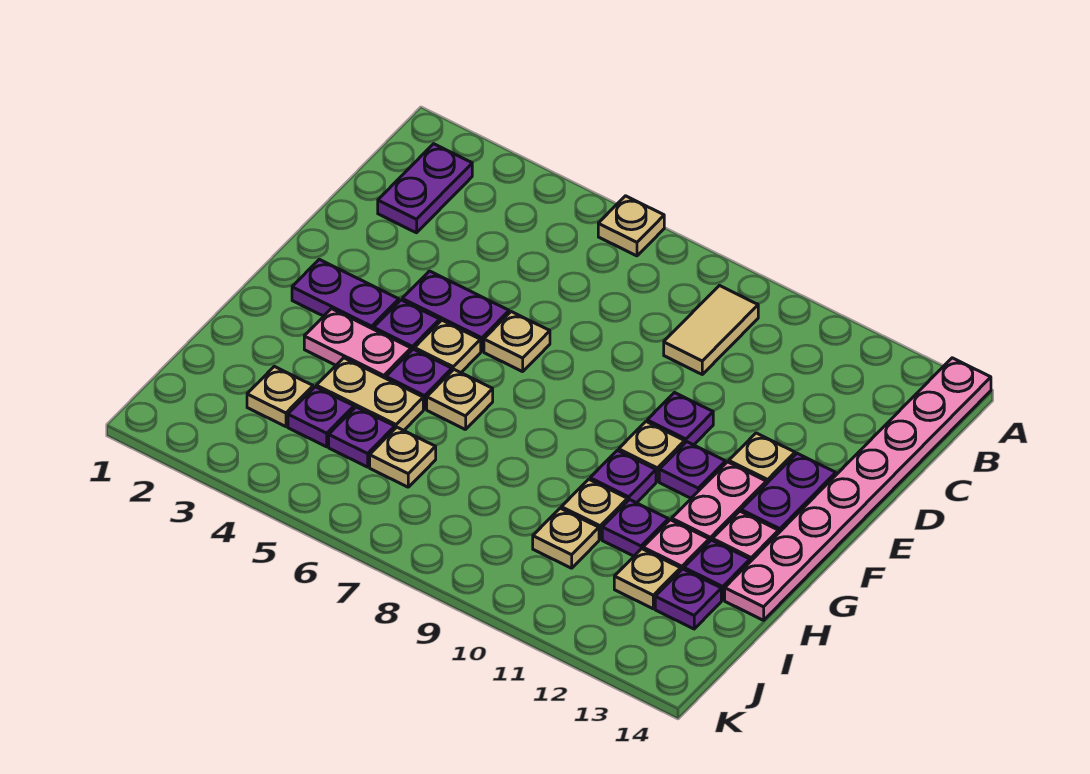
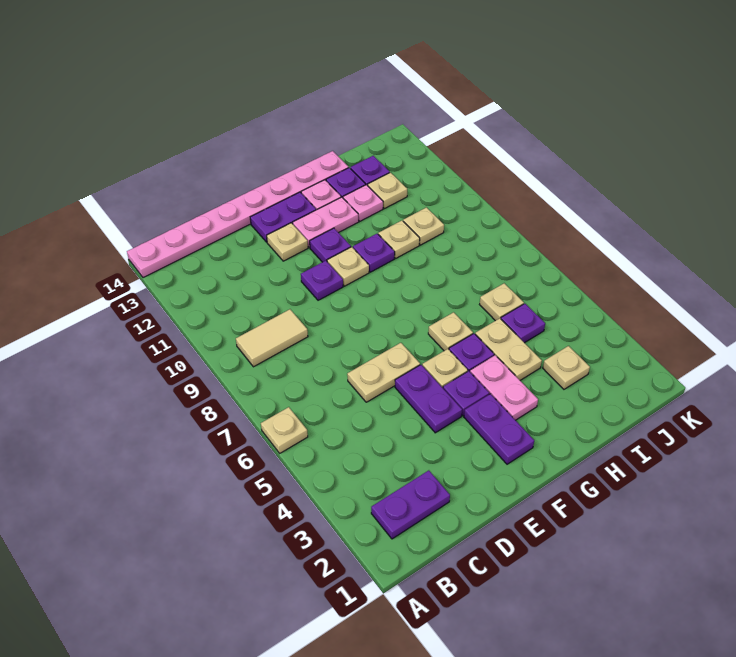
tan plate E6 level 1 -> tan plate D6:E6 level 1
purple plate H11 level 1 -> none
purple plate I4 level 1 -> none

